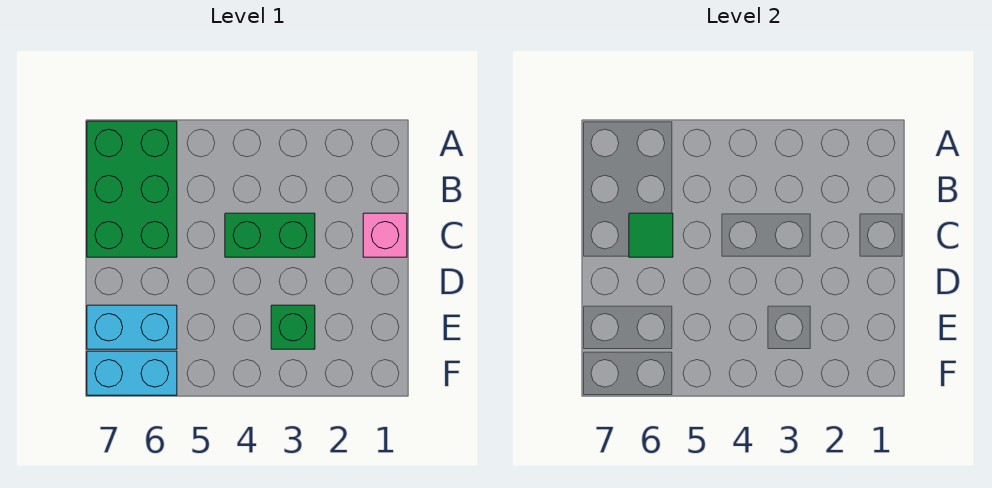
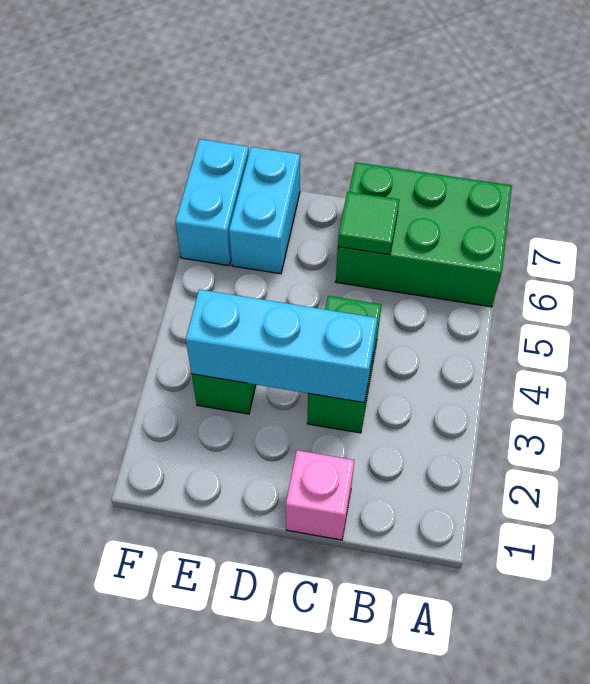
none -> cyan brick C3:E3 level 2

